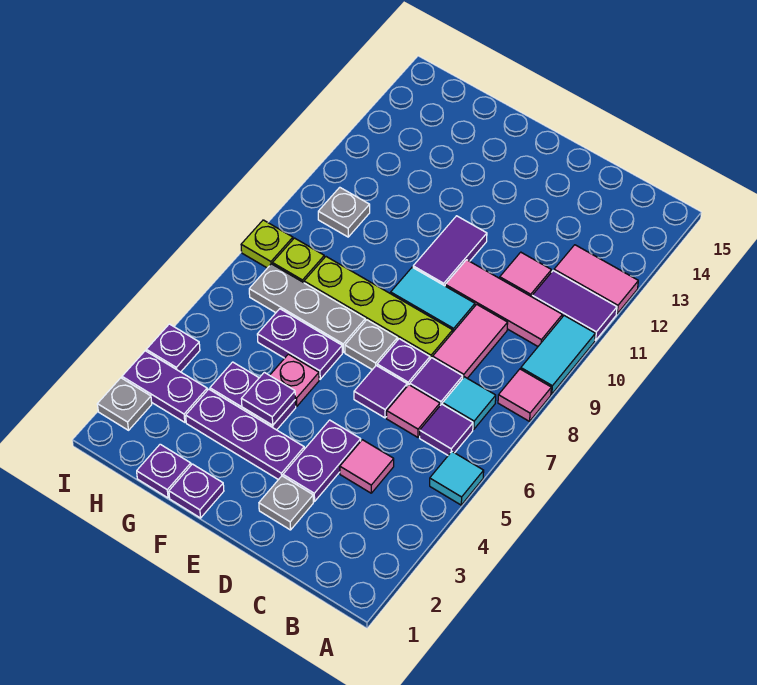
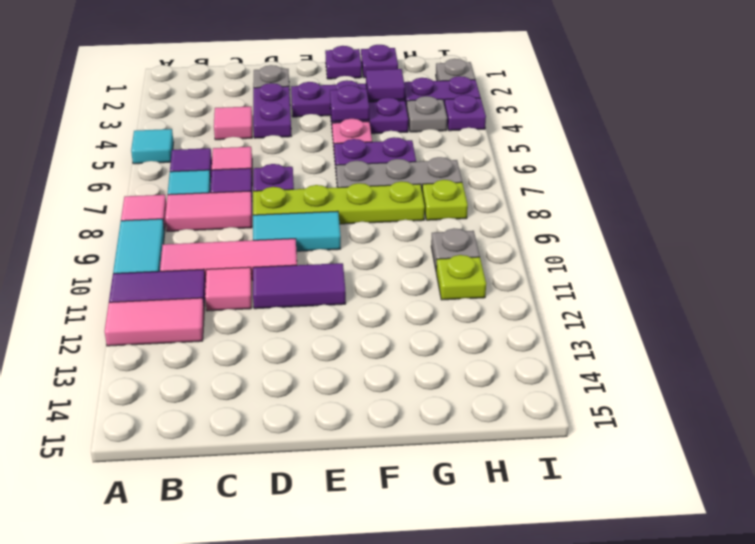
pink tile C8:C9 level 1 -> pink tile B8:C8 level 1
purple tile D6 level 1 -> purple tile G3 level 2
grey plate E7 level 1 -> grey plate H4 level 1
purple tile E10:E11 level 1 -> purple tile D11:E11 level 1
lime plate I8 level 1 -> lime plate H11 level 1

